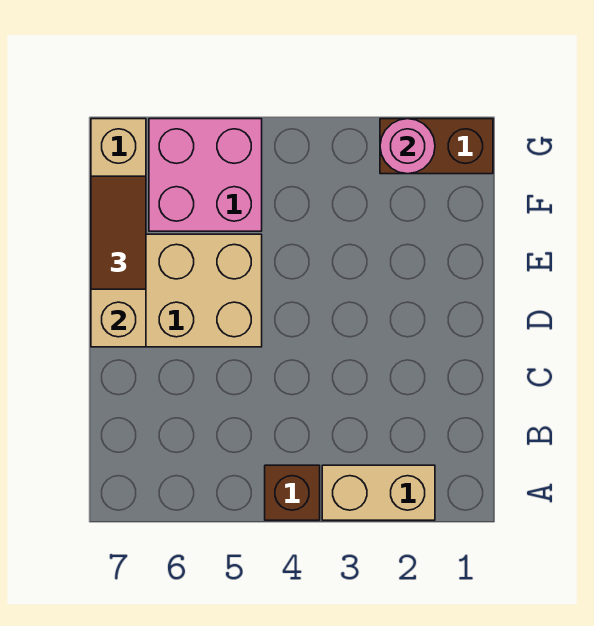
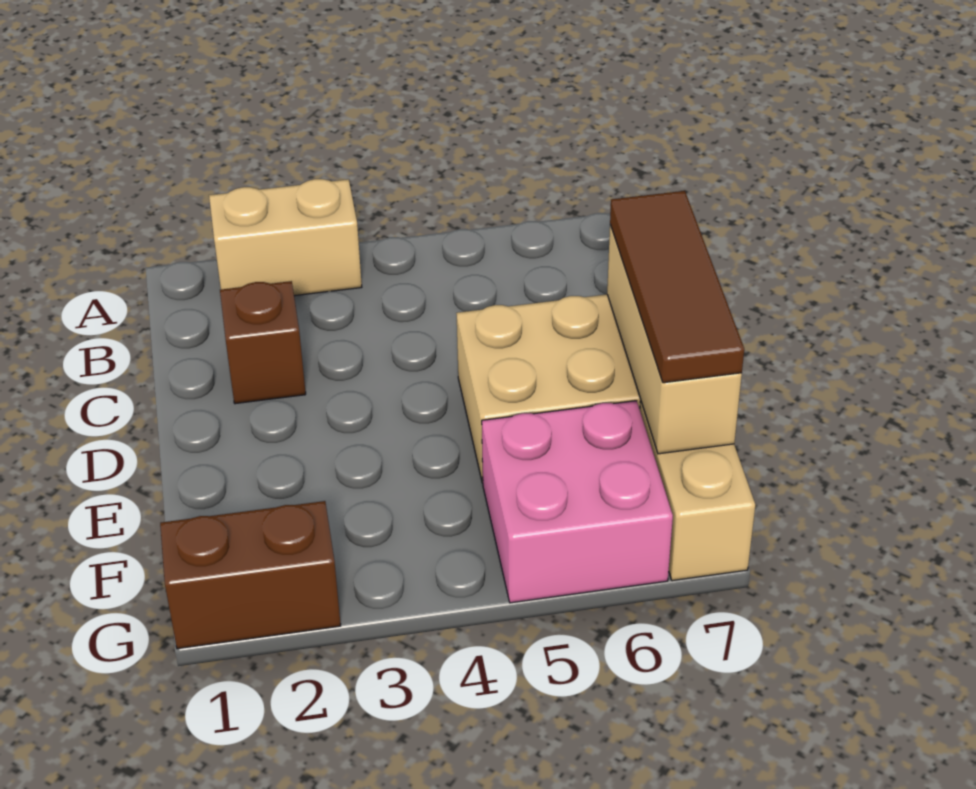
brown brick A4 level 1 -> brown brick C2 level 1
brown tile E7:F7 level 3 -> brown tile D7:F7 level 3
pink round brick G2 level 2 -> none

